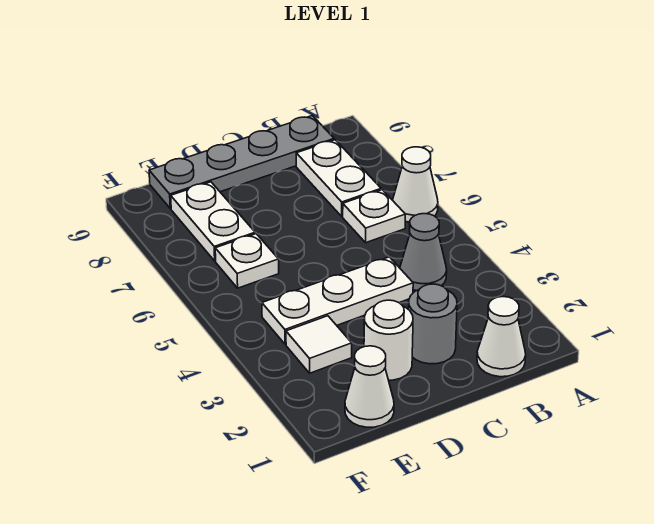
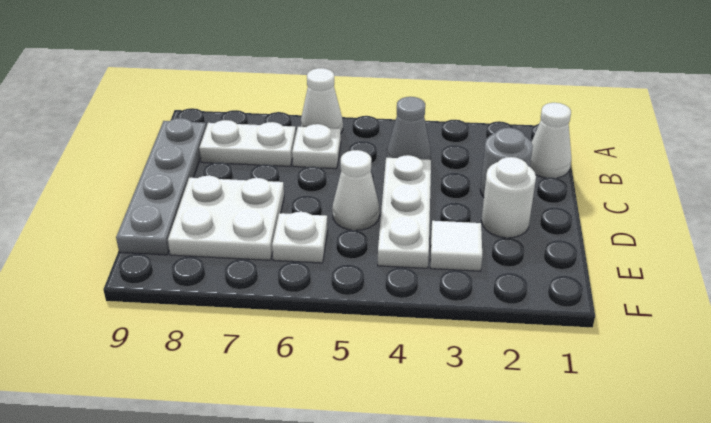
white cone E1 level 1 -> white cone D5 level 1
white plate E7:E8 level 1 -> white plate D7:E8 level 1

